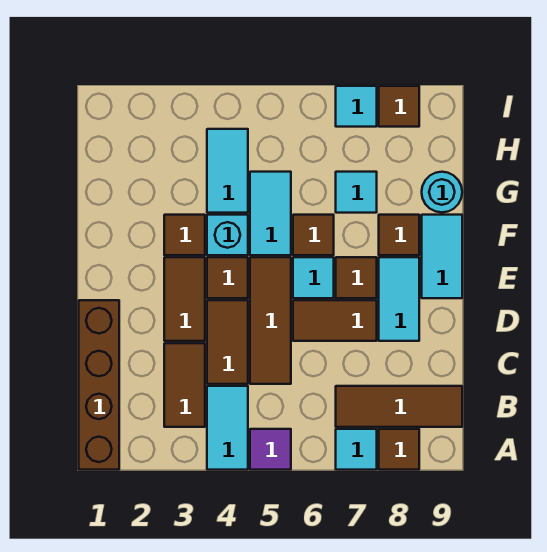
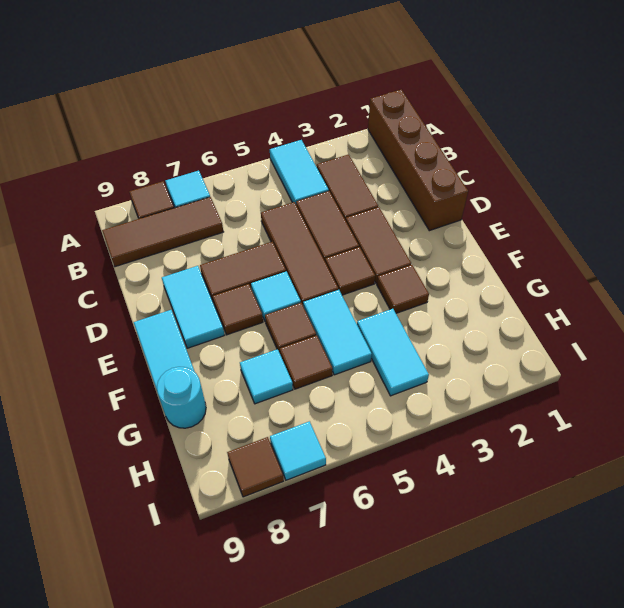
purple tile A5 level 1 -> none
cyan brick F4 level 1 -> none
brown tile F8 level 1 -> brown tile G6 level 1

